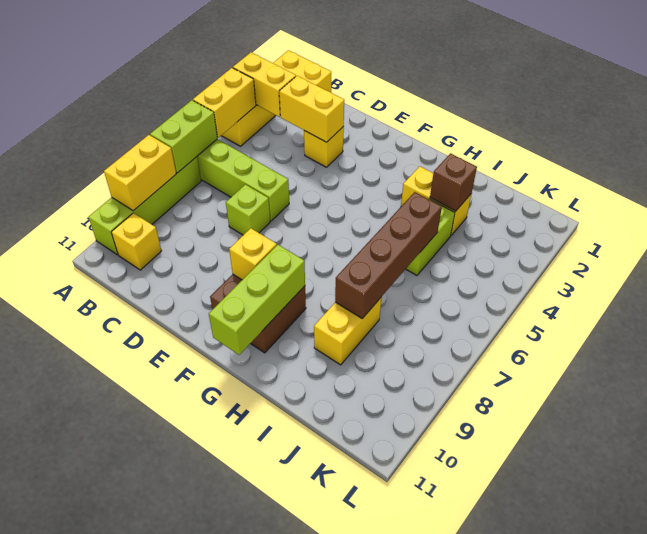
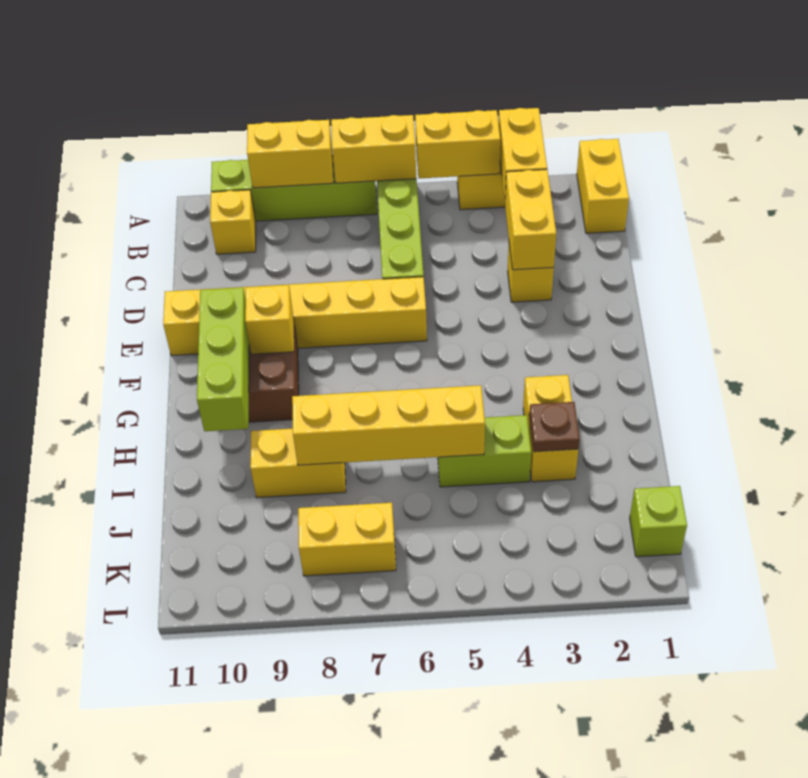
lime brick A6:A7 level 2 -> yellow brick A6:A7 level 2
lime brick D7 level 1 -> lime brick K1 level 1
none -> yellow brick E6:E11 level 1
lime brick G9:G11 level 2 -> lime brick F10:H10 level 2
brown brick I3 level 2 -> brown plate I3 level 2
brown brick I5:I8 level 2 -> yellow brick I5:I8 level 2
none -> yellow brick K7:K8 level 1

